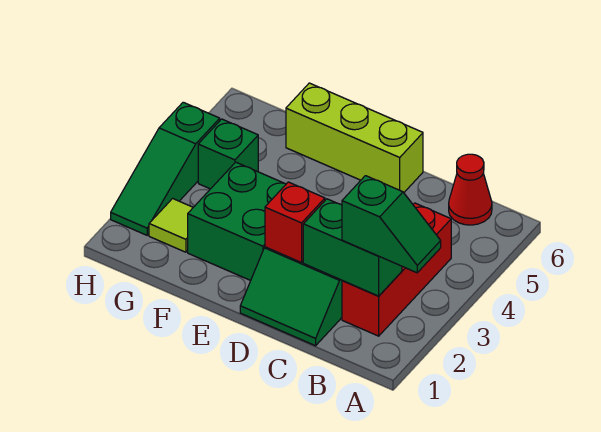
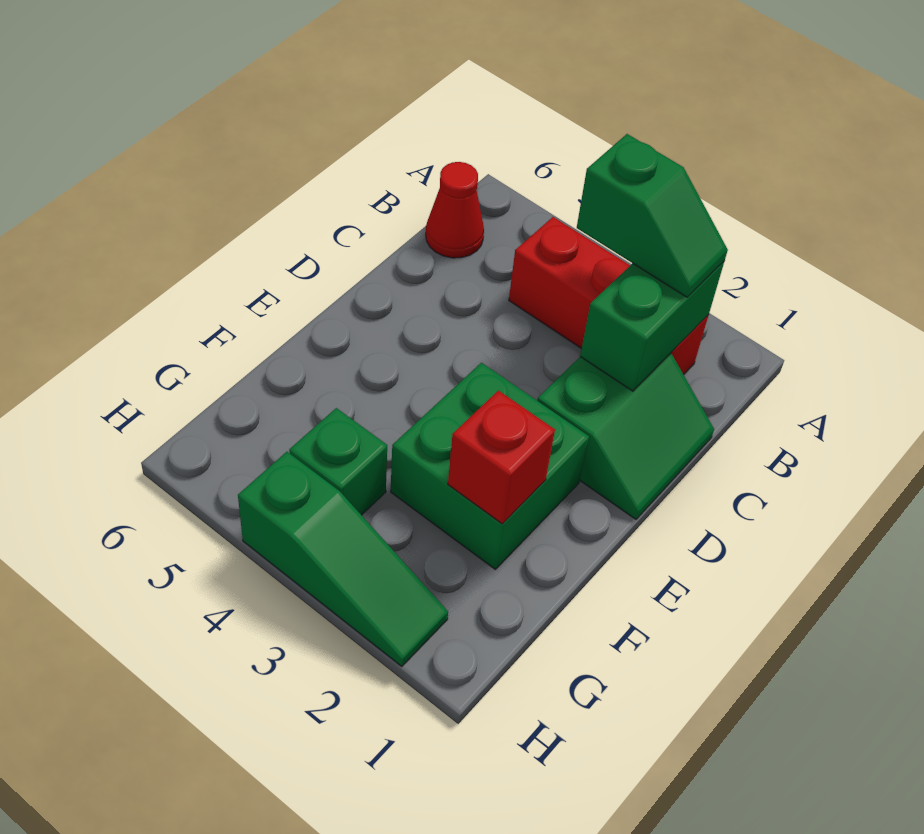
green slope A2:B2 level 3 top B -> green slope B2:B3 level 3 top 3
red brick D2 level 2 -> red brick F2 level 2
lime brick D6:F6 level 1 -> none
lime tile G2 level 1 -> none

